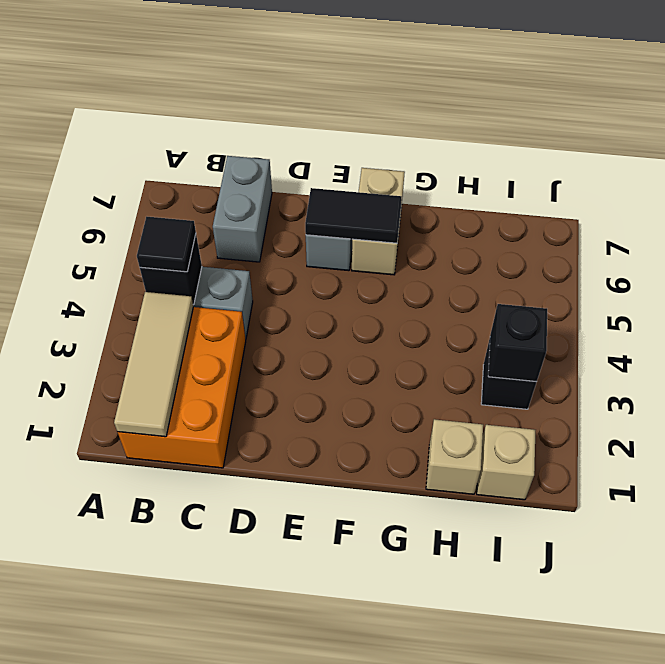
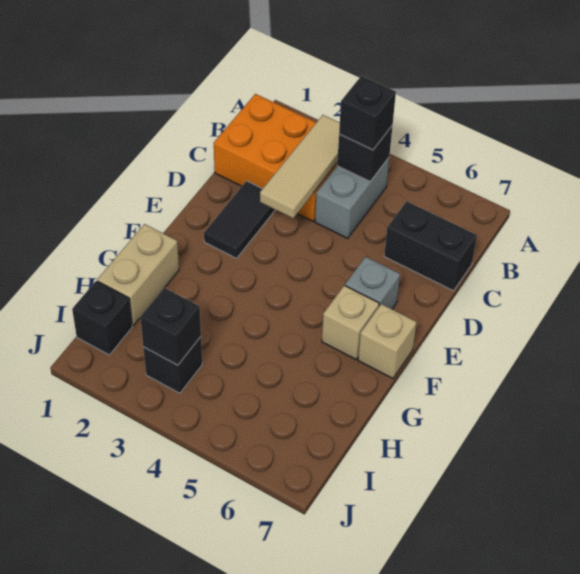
tan tile B1:B3 level 2 -> tan tile B3:D3 level 2
black tile B4 level 3 -> black brick B4 level 3
grey brick C6:C7 level 1 -> black brick C6:C7 level 1
black tile E6:F6 level 2 -> black tile D2:E2 level 1
tan brick H1 level 1 -> tan brick G1:H1 level 1
tan brick I1 level 1 -> black brick I1 level 1

